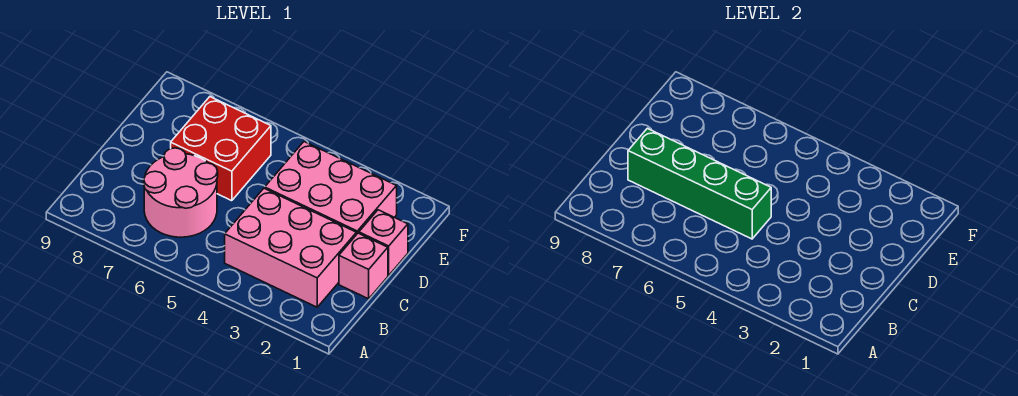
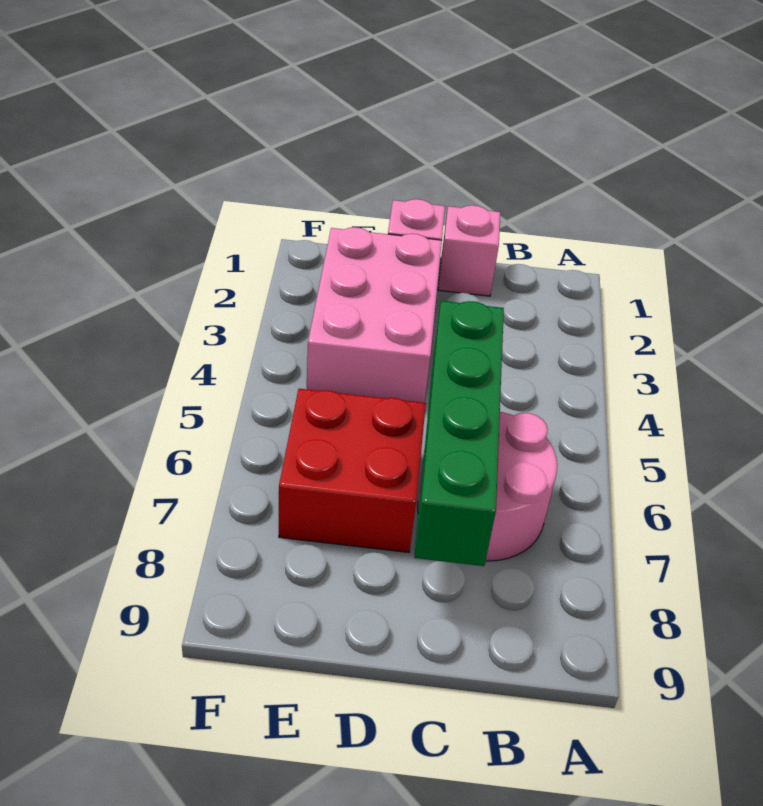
pink brick B2:C4 level 1 -> none

